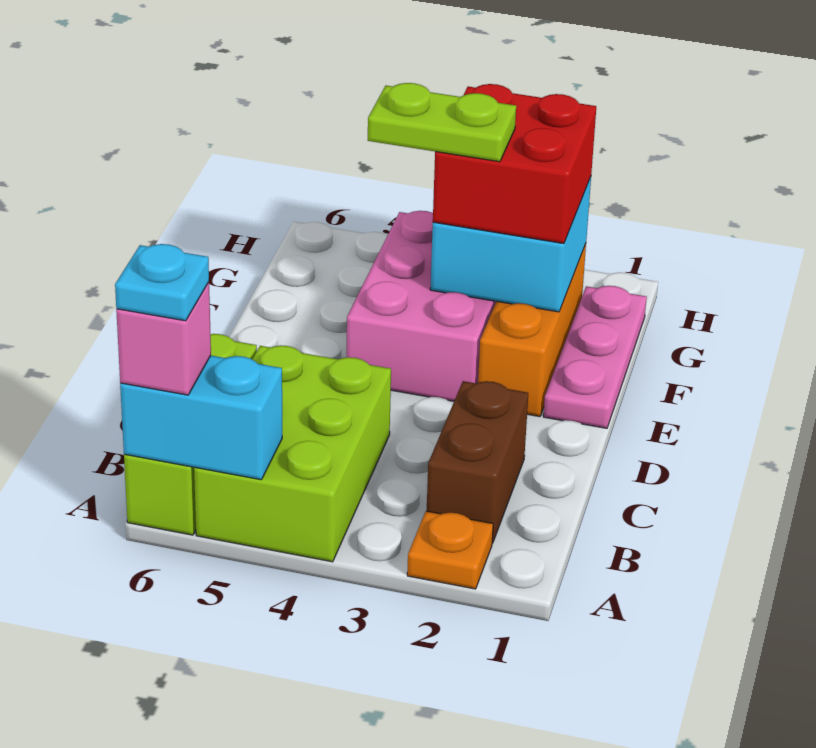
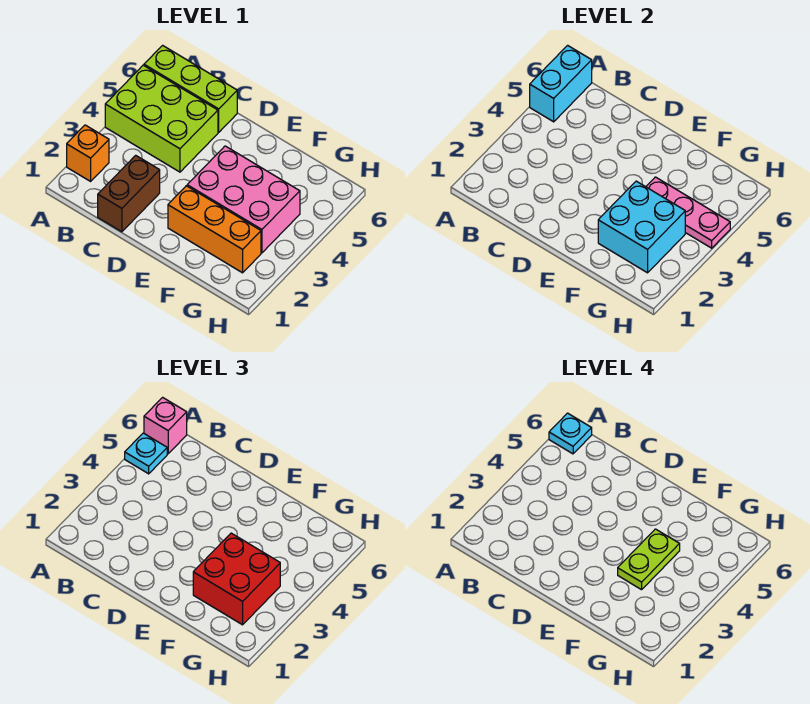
orange plate A2 level 1 -> orange brick A2 level 1
none -> cyan plate A5 level 3
brown brick B2:C2 level 1 -> brown brick C1:C2 level 1
pink plate E1:G1 level 1 -> pink plate F4:H4 level 2

